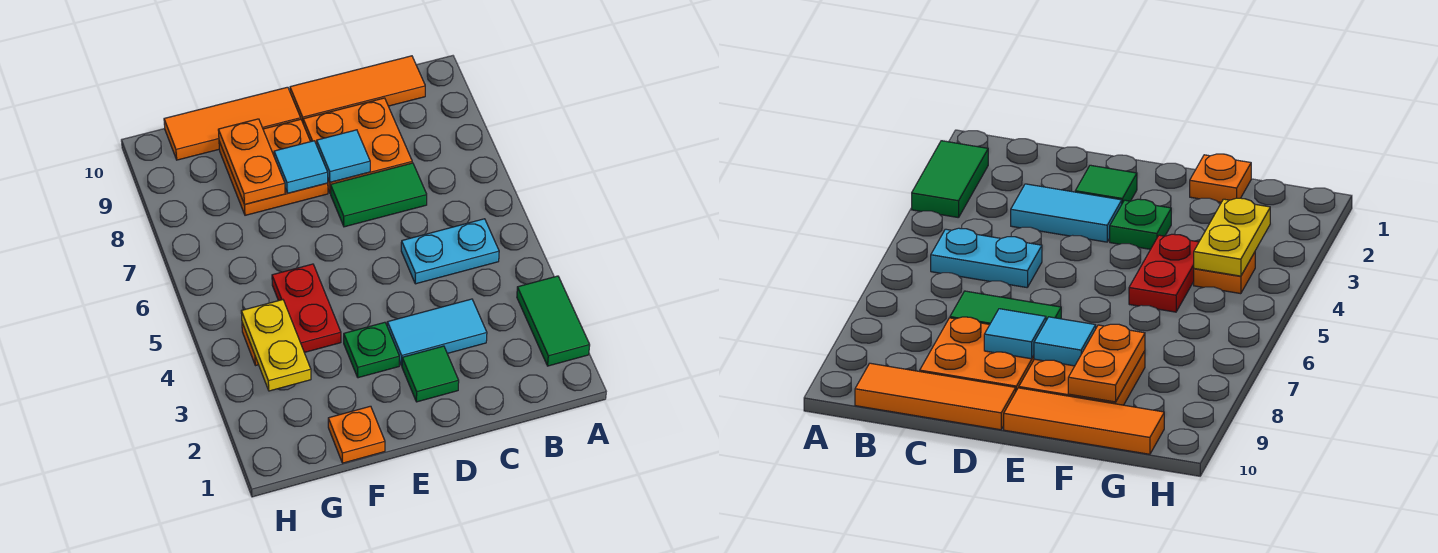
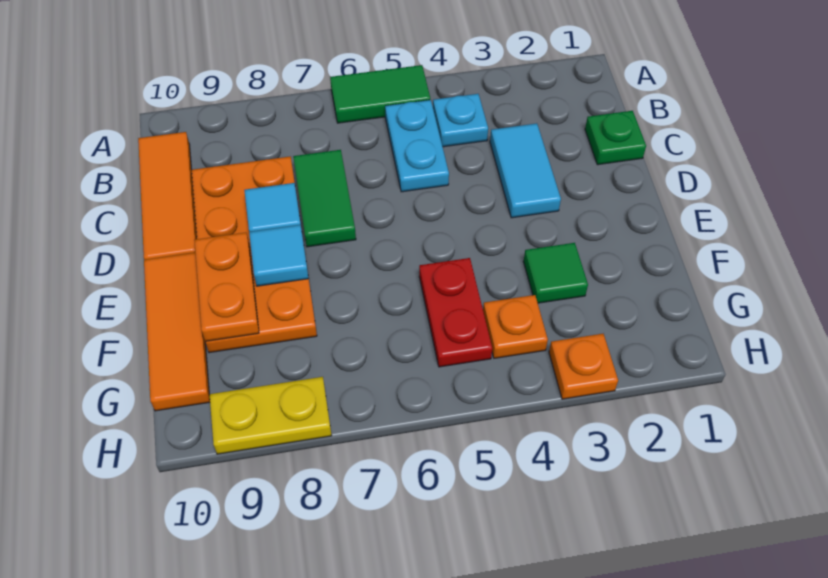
green tile A2:A3 level 1 -> green tile A5:A6 level 1
none -> cyan plate B4 level 1
green tile D2 level 1 -> green tile F3 level 1
green plate E3 level 1 -> green plate C1 level 1
orange plate F1 level 1 -> orange plate H3 level 1
red plate F4:F5 level 1 -> red plate F5:G5 level 1
orange plate F8:F9 level 2 -> orange plate E9:F9 level 2
yellow plate G3:G4 level 2 -> yellow plate H8:H9 level 1

